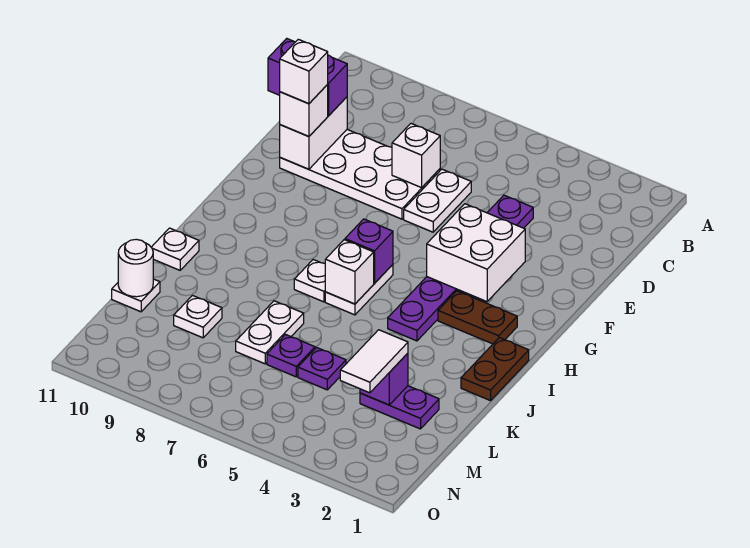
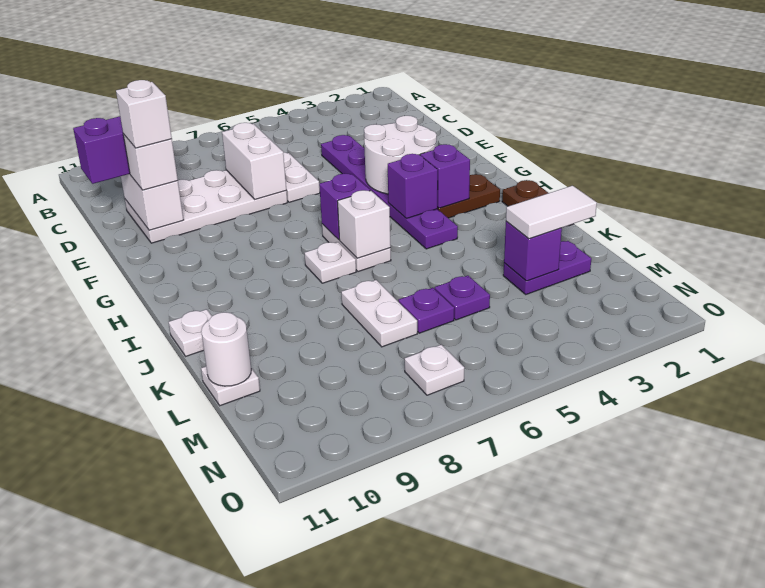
white brick D7 level 2 -> white brick D7:E7 level 2
white brick F3:G4 level 2 -> white round brick F3:G4 level 2
none -> purple brick H3 level 2
none -> purple brick H4 level 2
white tile L3:M3 level 3 -> white tile L2:L3 level 3
white plate L9 level 1 -> white plate N7 level 1

